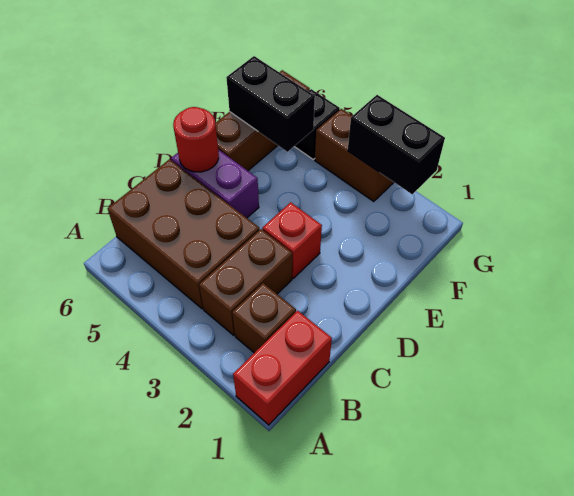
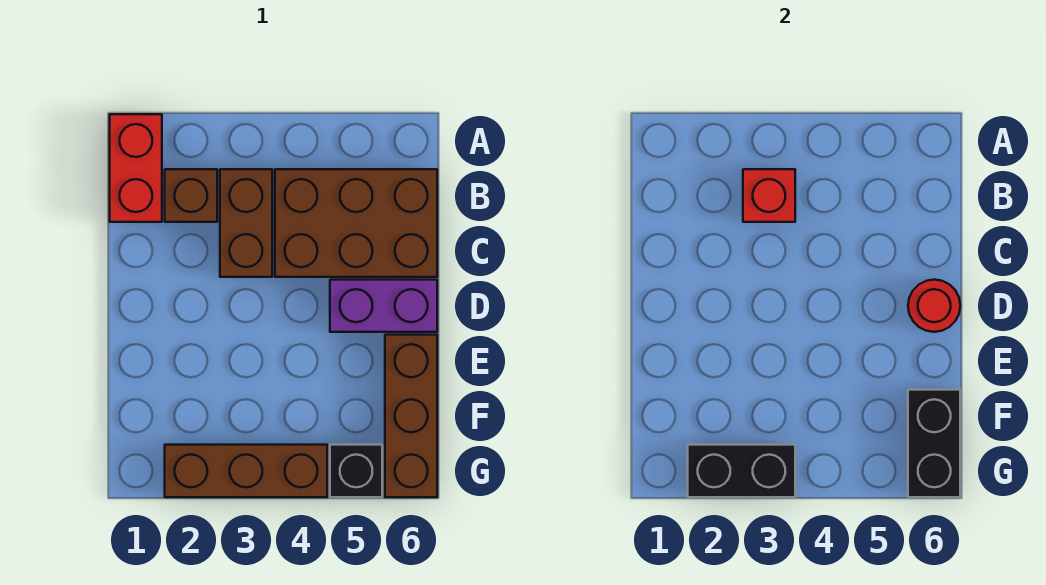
red brick D3 level 1 -> red brick B3 level 2
black brick F5:F6 level 2 -> black brick F6:G6 level 2
brown brick G3:G4 level 1 -> brown brick G2:G4 level 1

